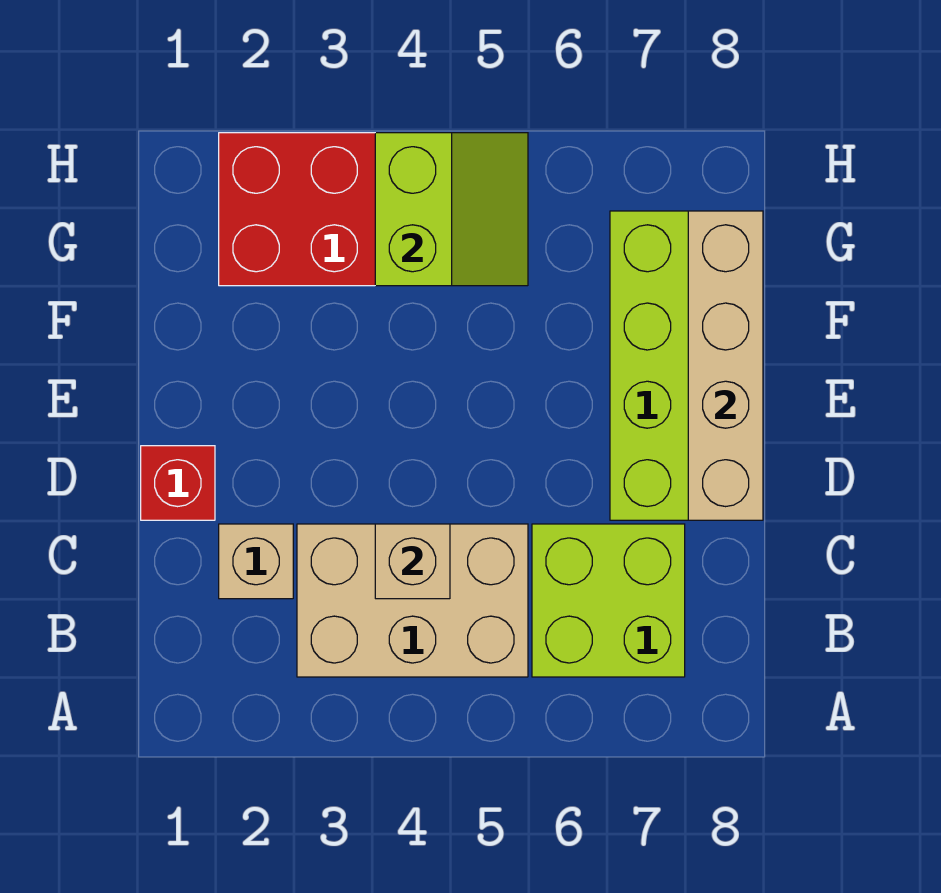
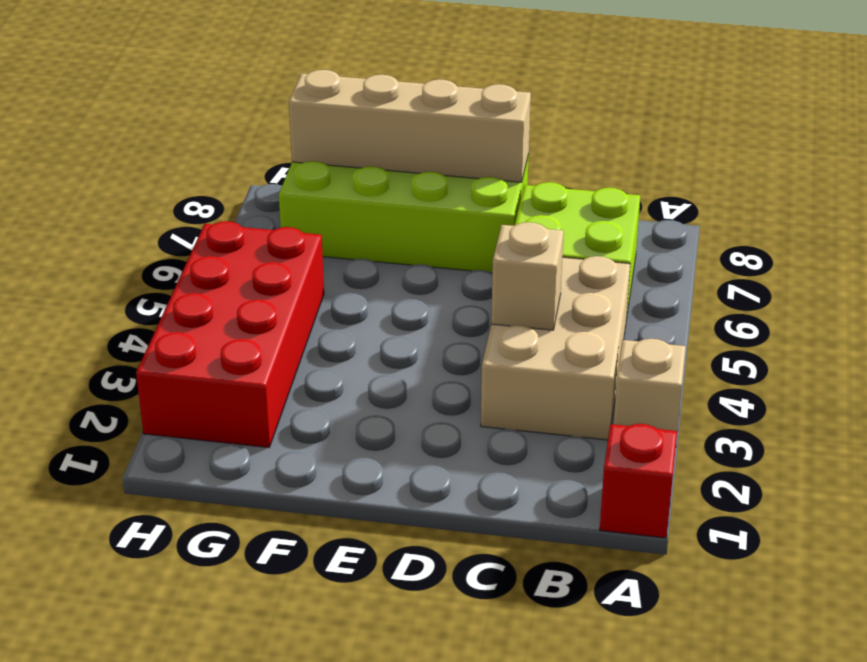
tan brick C2 level 1 -> tan brick A3 level 1
red brick D1 level 1 -> red brick A1 level 1
lime slope G4:H5 level 2 top 4 -> none

